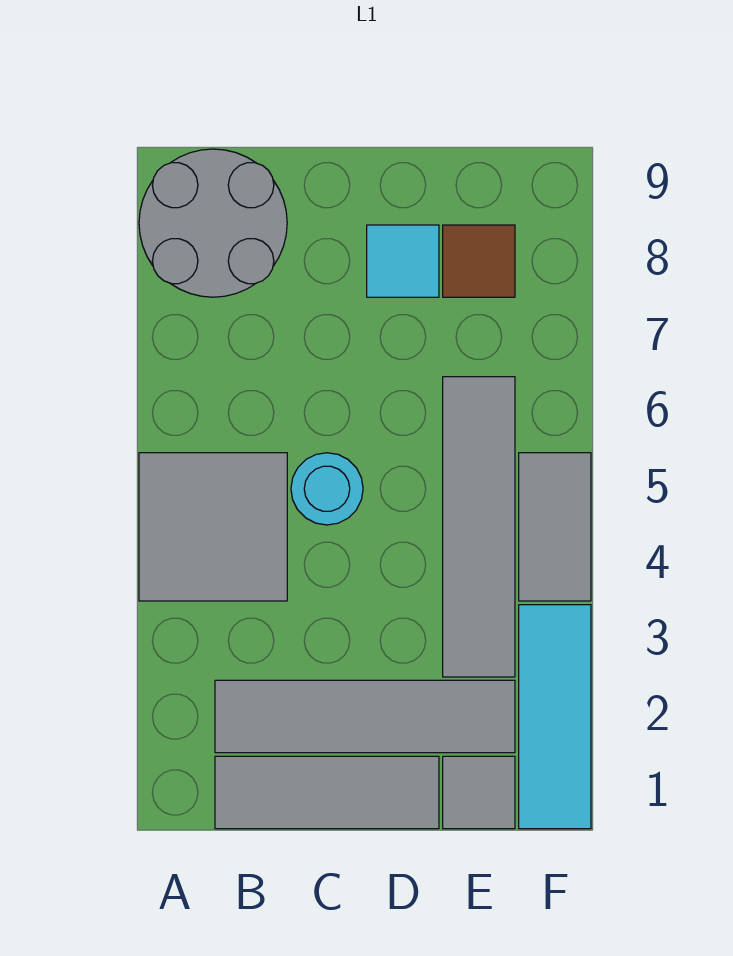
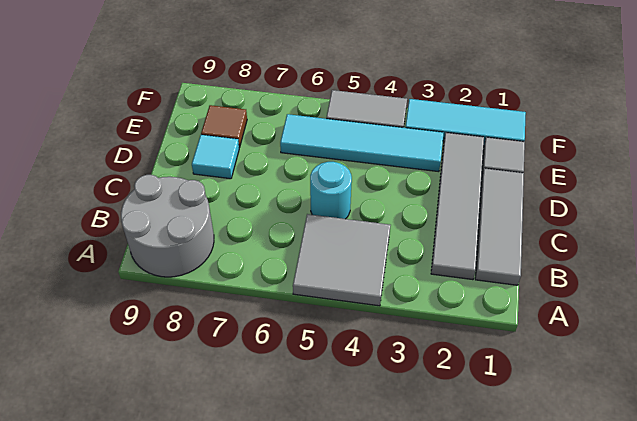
grey tile E3:E6 level 1 -> cyan tile E3:E6 level 1

